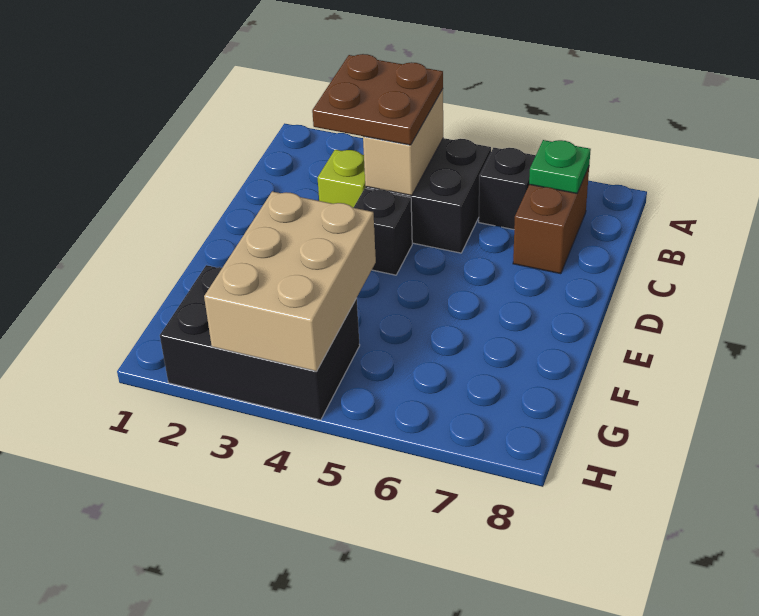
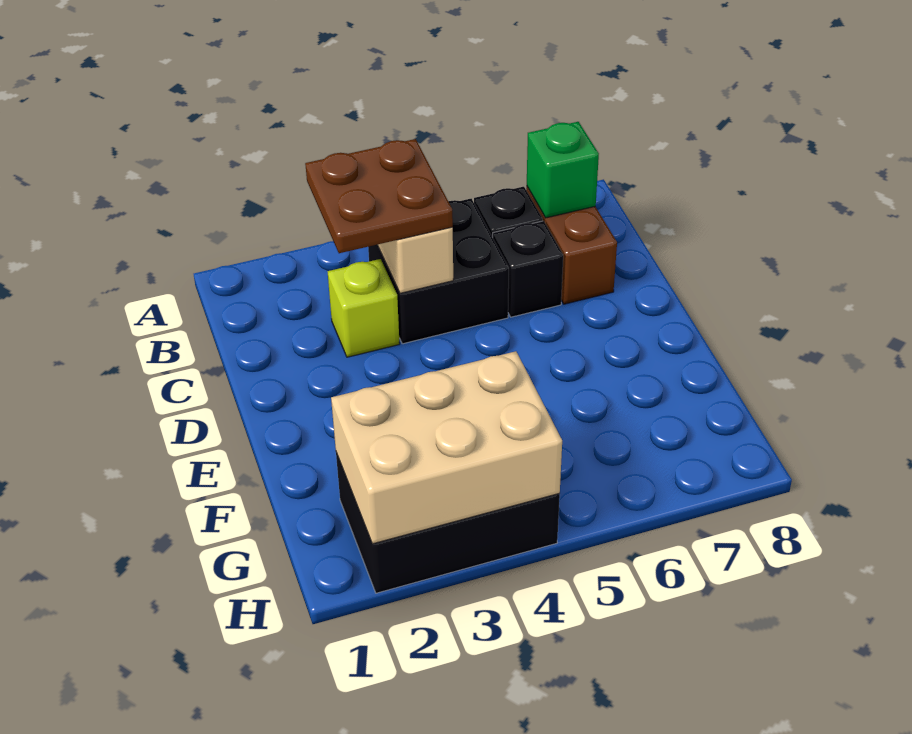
green plate B7 level 2 -> green brick B7 level 2
black brick D4 level 1 -> black brick C6 level 1
tan brick F3:H4 level 2 -> tan brick G2:H4 level 2

